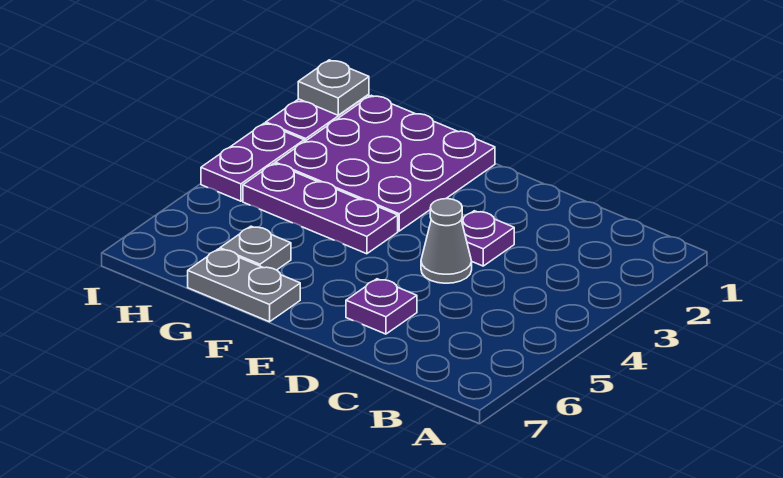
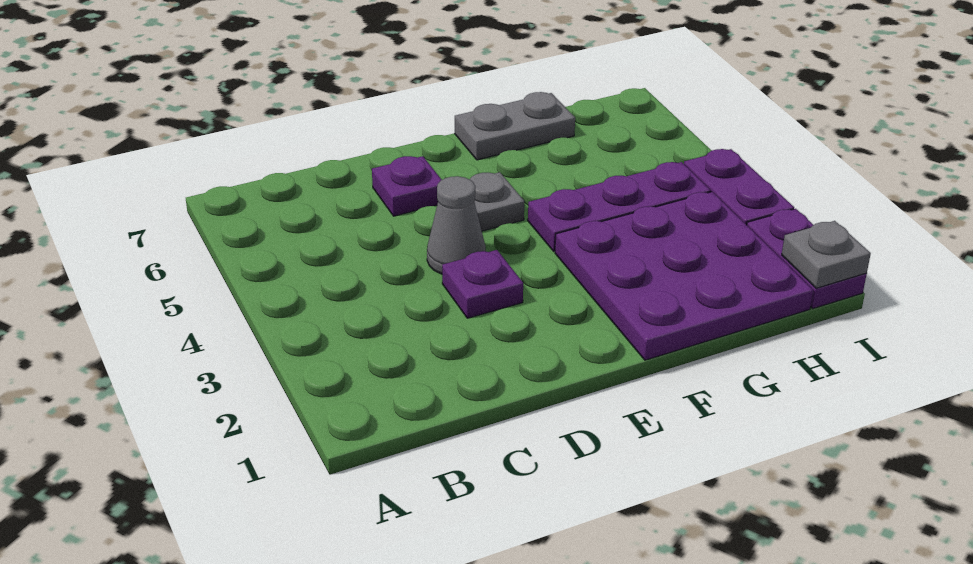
grey plate G6 level 1 -> grey plate E5 level 1

